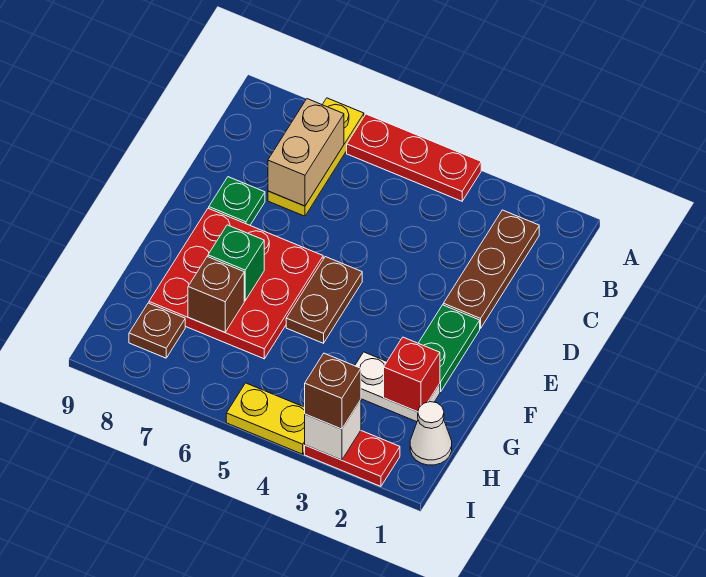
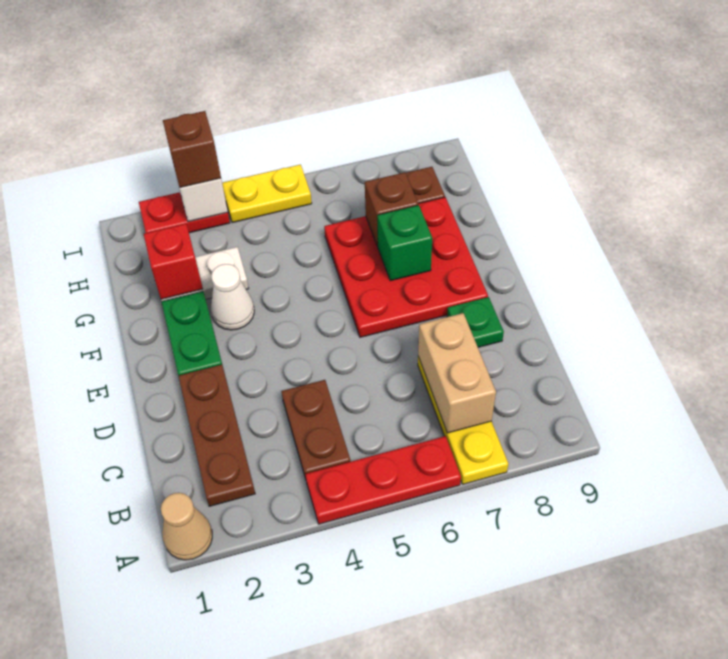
none -> tan cone A1 level 1
brown plate E5:F5 level 1 -> brown plate B4:C4 level 1
white cone H1 level 1 -> white cone F3 level 1

